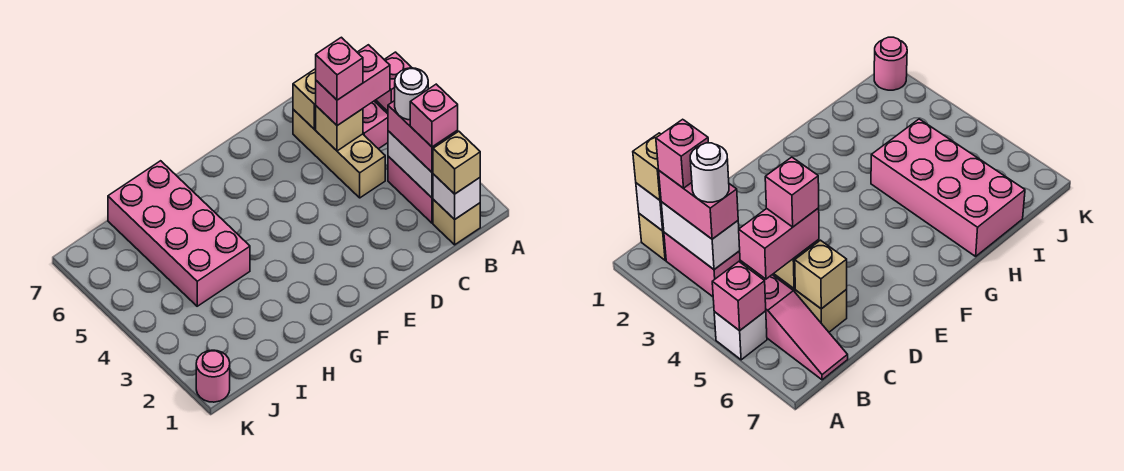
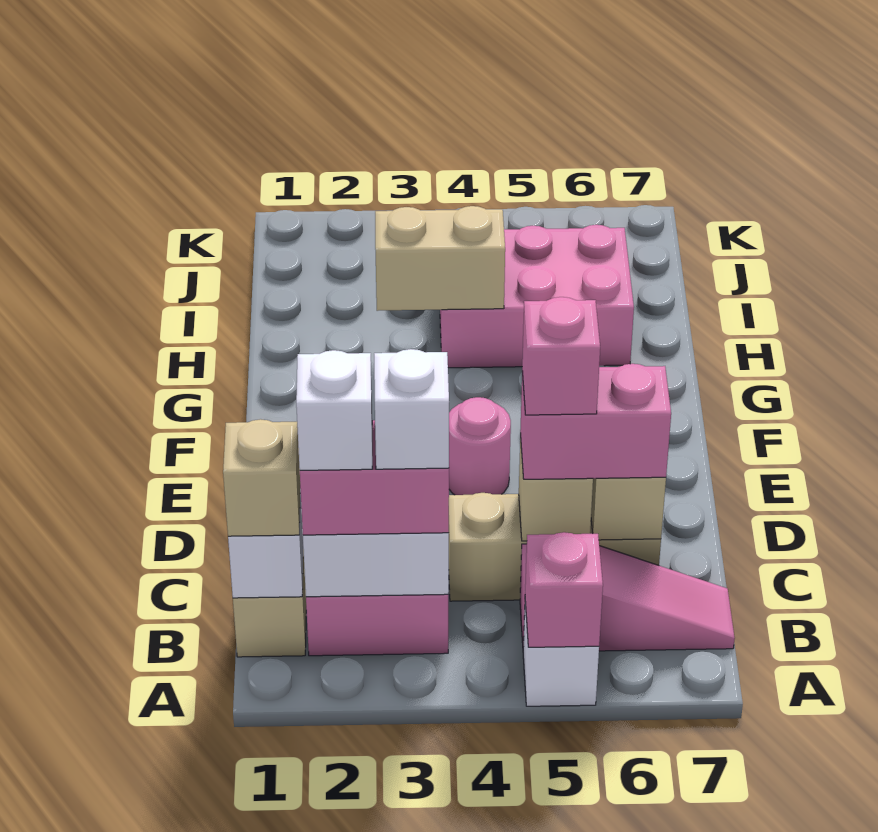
pink brick B2 level 4 -> white brick B2 level 4
white round brick B3 level 4 -> white brick B3 level 4
pink brick B5:C5 level 3 -> pink brick C5:C6 level 3
none -> tan brick H3:H4 level 2
pink brick H4:I7 level 1 -> pink brick H4:I6 level 1
pink round brick K1 level 1 -> pink round brick E4 level 1

